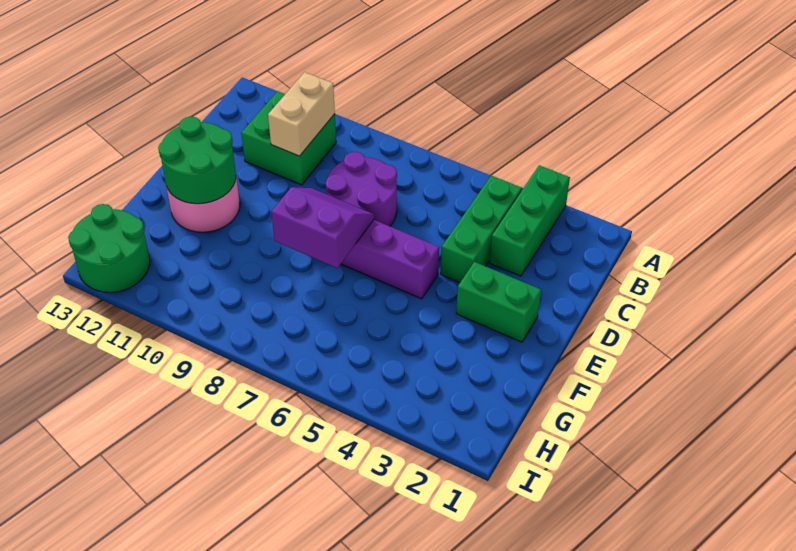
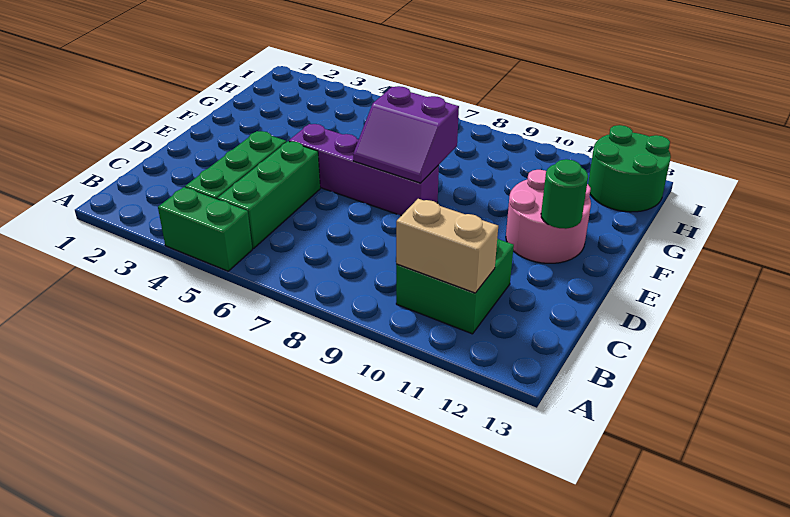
green brick A3:C3 level 1 -> green brick B5:D5 level 1
tan brick B10:C10 level 2 -> tan brick B10:B11 level 2
purple round brick C7:D8 level 1 -> none
green brick E2:E3 level 1 -> green brick A4:A5 level 1
green round brick E11:F12 level 2 -> green round brick E12 level 2

